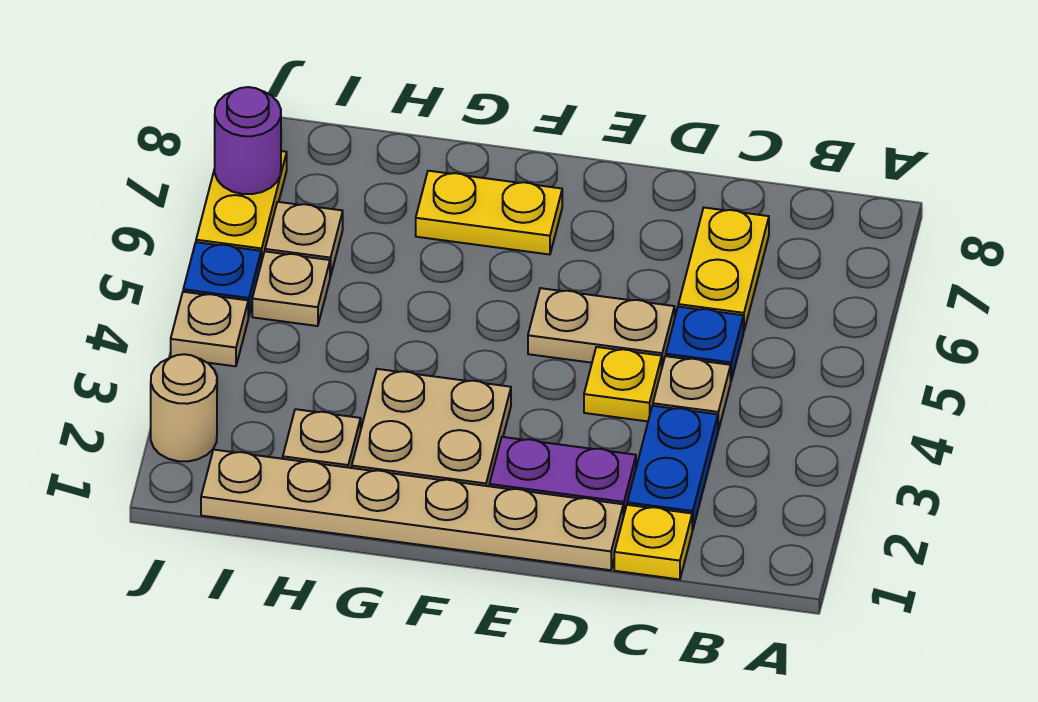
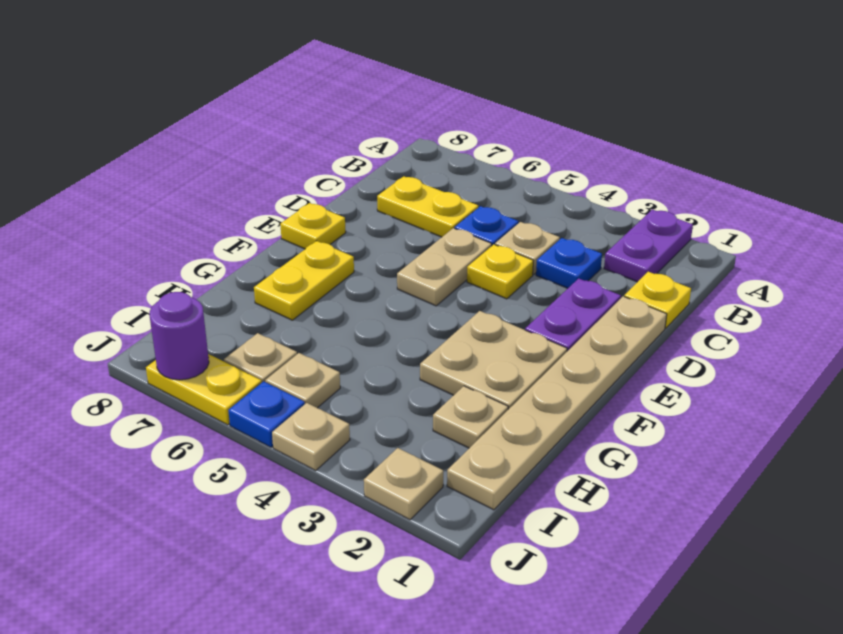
none -> purple plate A2:B2 level 1
blue plate C2:C3 level 1 -> blue plate C3 level 1
none -> yellow plate E8 level 1
tan round brick J2 level 1 -> tan plate J2 level 1

